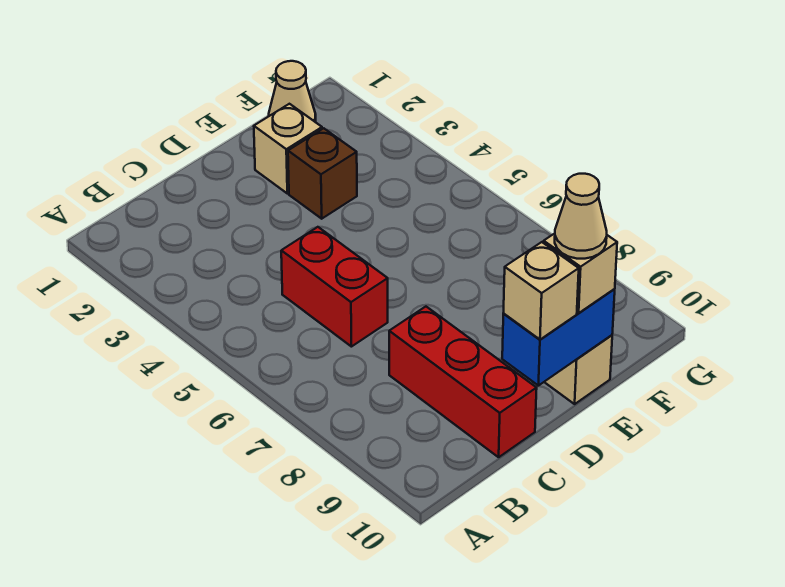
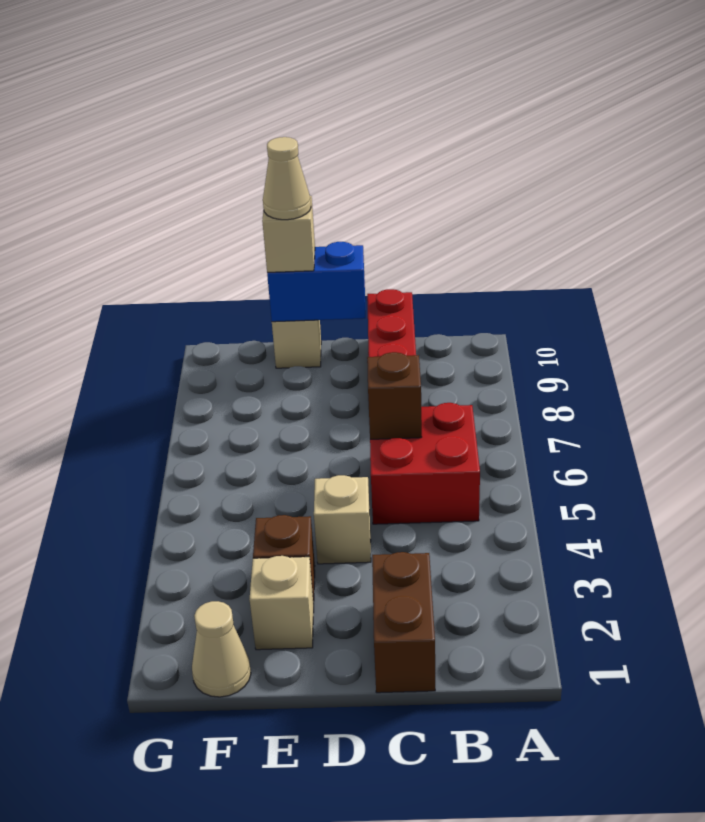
none -> brown brick C1:C2 level 1
red brick C5:C6 level 1 -> red brick B5:C6 level 1
none -> brown brick C6 level 2
tan brick D10 level 3 -> tan brick D4 level 1

